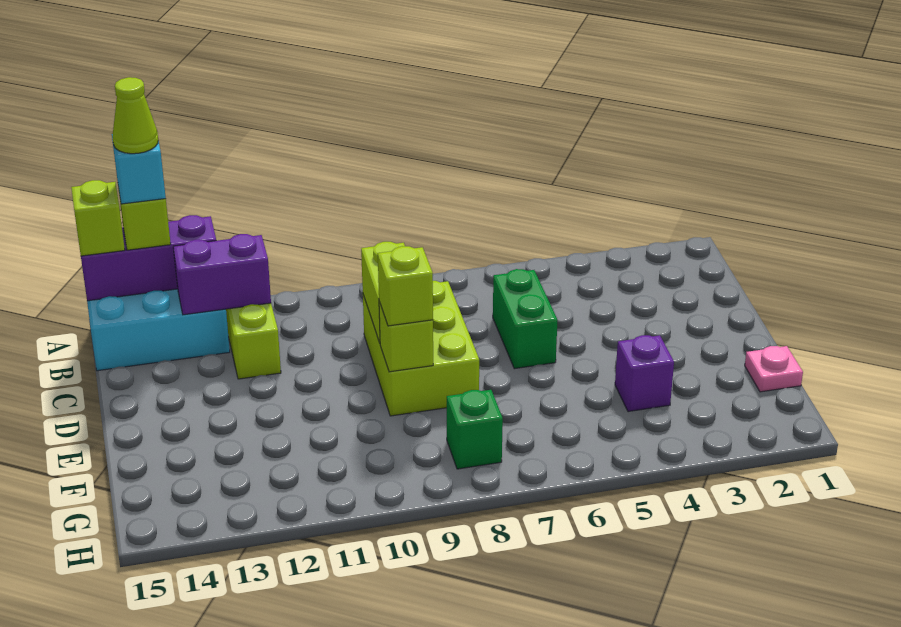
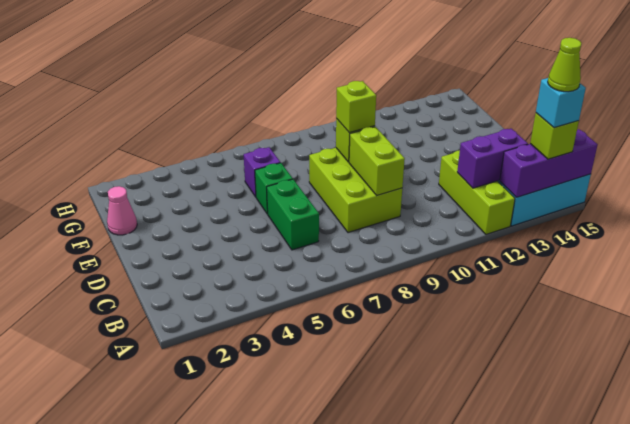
lime brick A15 level 3 -> none
pink plate F1 level 1 -> pink cone F1 level 1
purple brick F4 level 1 -> purple brick F6 level 1
green brick G8 level 1 -> green brick E6 level 1

